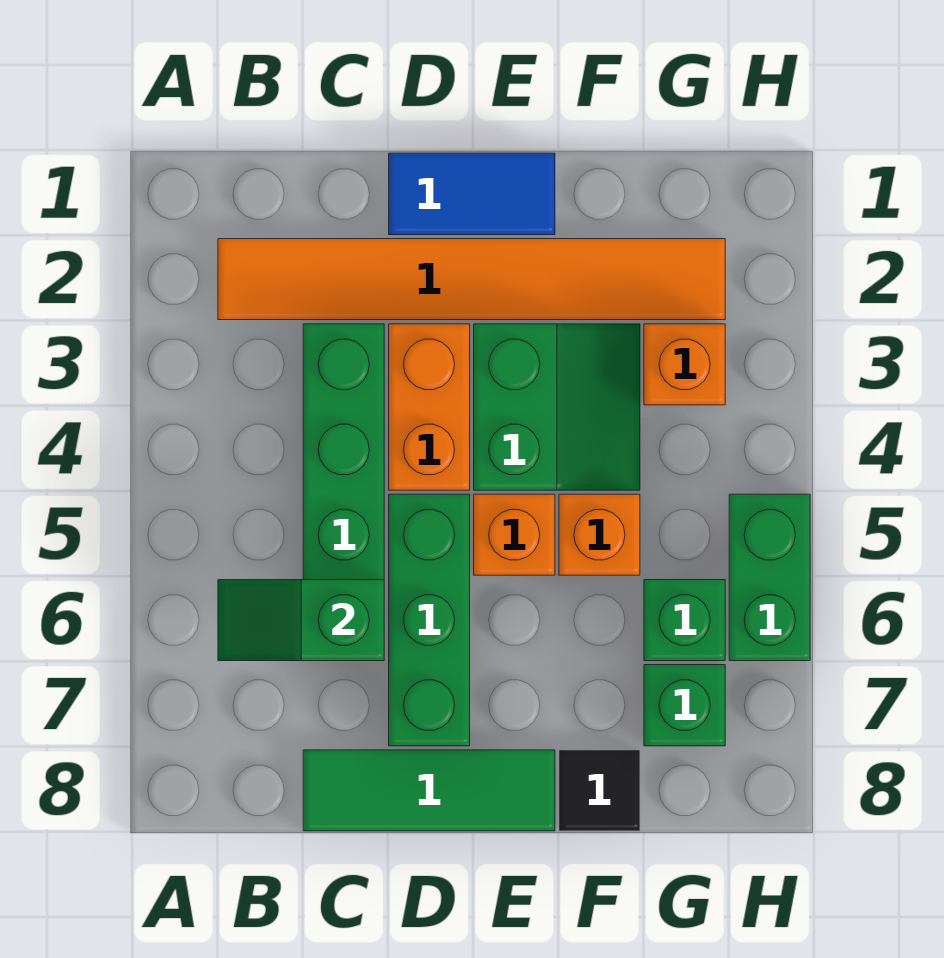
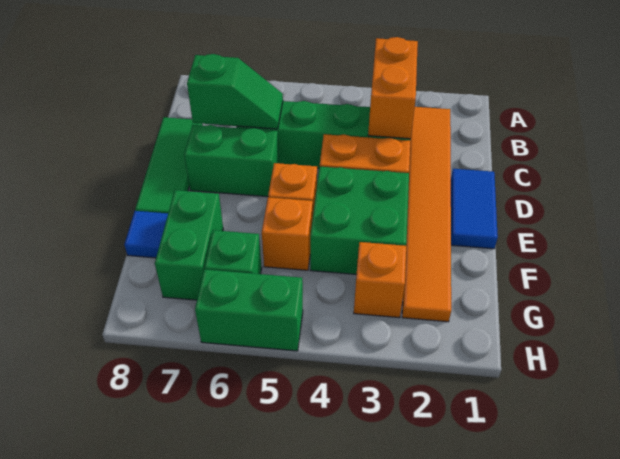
none -> orange brick B3:C3 level 2
green slope B6:C6 level 2 top C -> green slope C6:C7 level 2 top 7
green brick D5:D7 level 1 -> green brick D6:D7 level 1
green slope E3:F4 level 1 top E -> green brick E3:F4 level 1
black tile F8 level 1 -> blue tile F8 level 1
green brick G7 level 1 -> green brick F7:G7 level 1

